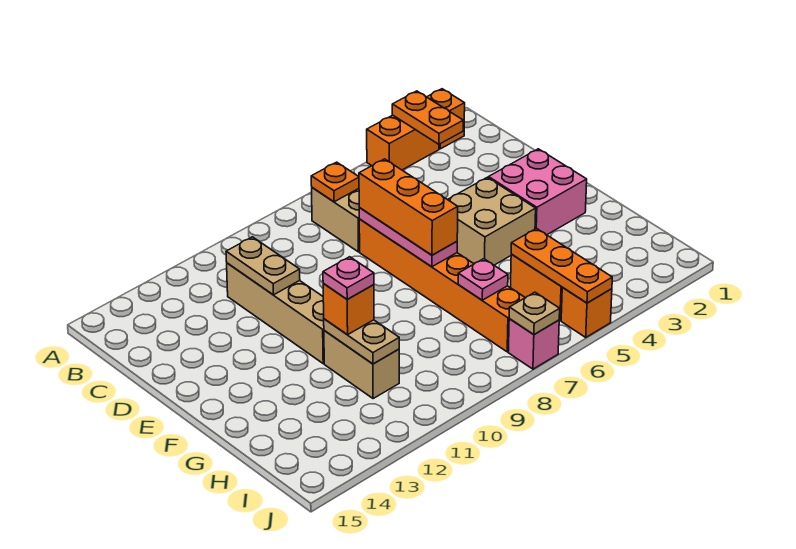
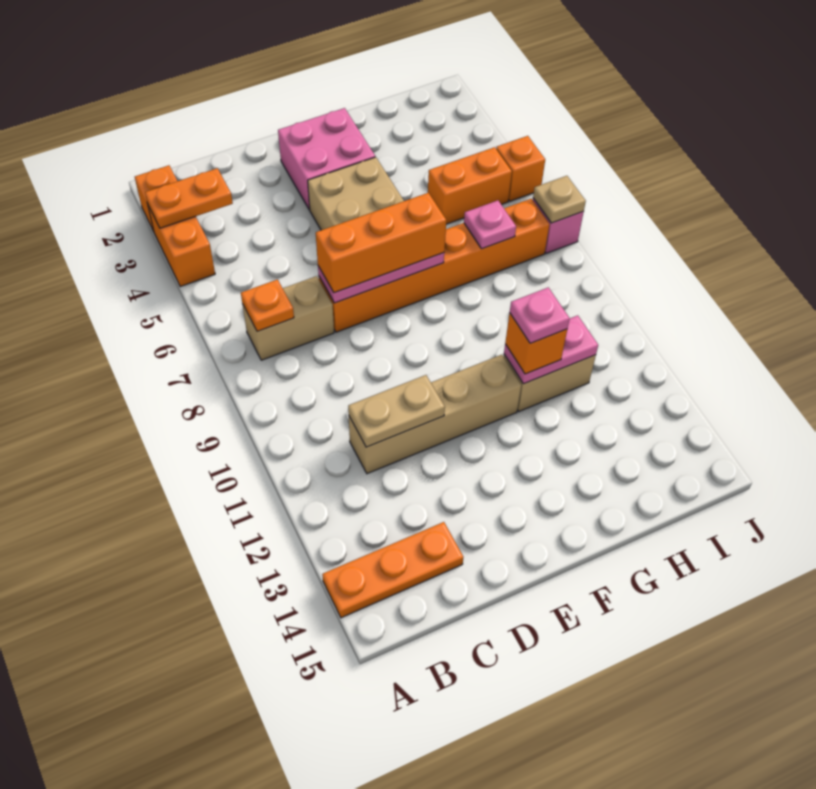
tan plate G11:H11 level 2 -> pink plate G11:H11 level 2
orange plate H5:J5 level 2 -> orange plate A14:C14 level 1

